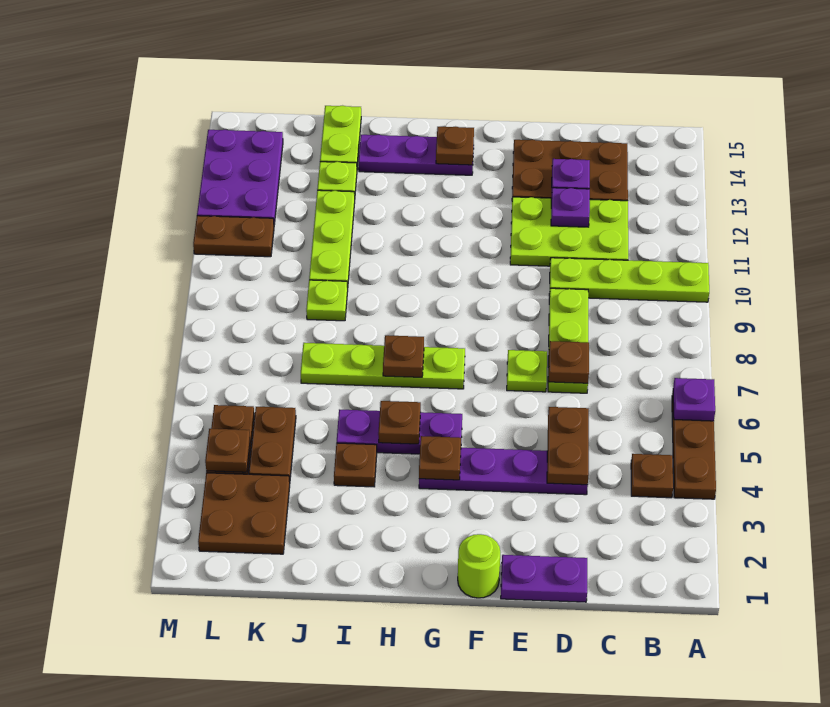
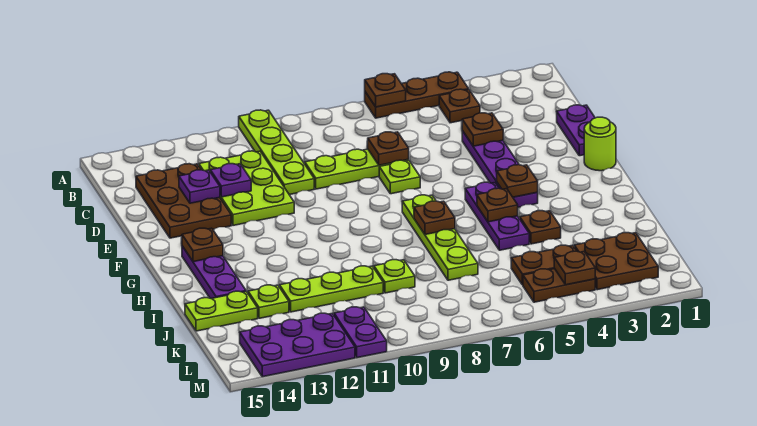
purple plate A6 level 2 -> brown plate A6 level 2
brown plate D4:D5 level 2 -> brown plate D4 level 2
brown plate L11:M11 level 1 -> purple plate L11:M11 level 1

